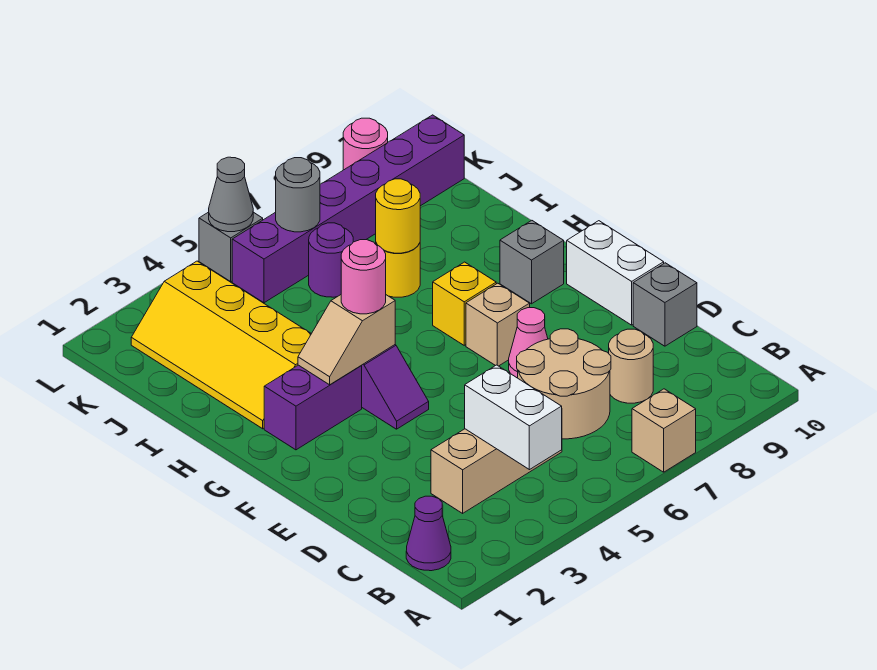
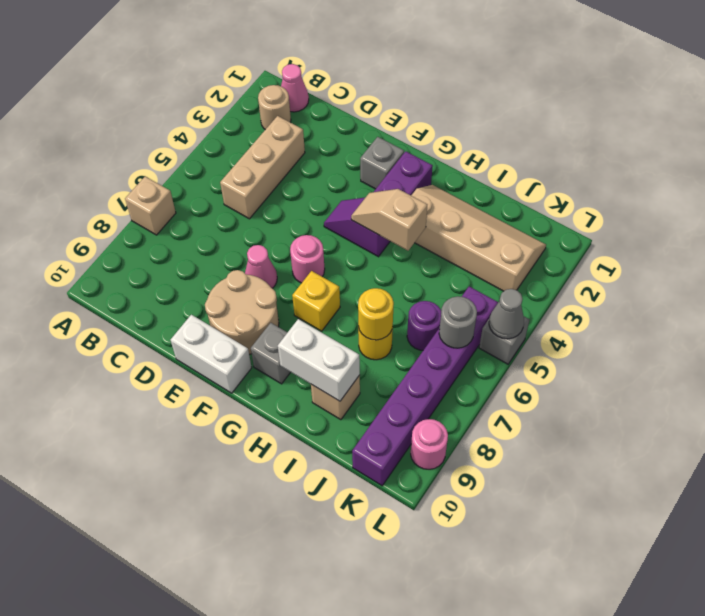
purple cone B1 level 1 -> pink cone B1 level 1
white brick B4:C4 level 2 -> white brick H9:I9 level 2
tan round brick C6:D7 level 1 -> tan round brick E8:F9 level 1
tan round brick C8 level 1 -> tan round brick B2 level 1
grey brick D10 level 1 -> grey brick F2 level 1
tan brick F7 level 1 -> tan brick I9 level 1
tan slope G3:G4 level 2 top 4 -> tan slope G4:H4 level 2 top H
pink round brick G4 level 3 -> pink round brick F6 level 1
yellow slope H2:K3 level 1 top 3 -> tan slope H2:K3 level 1 top 3

